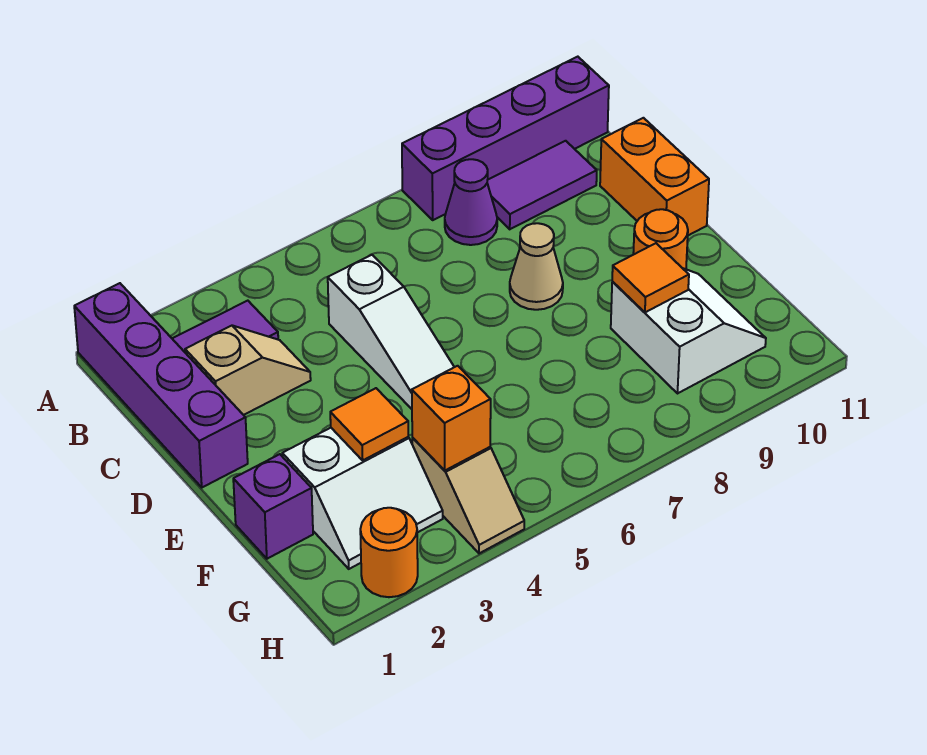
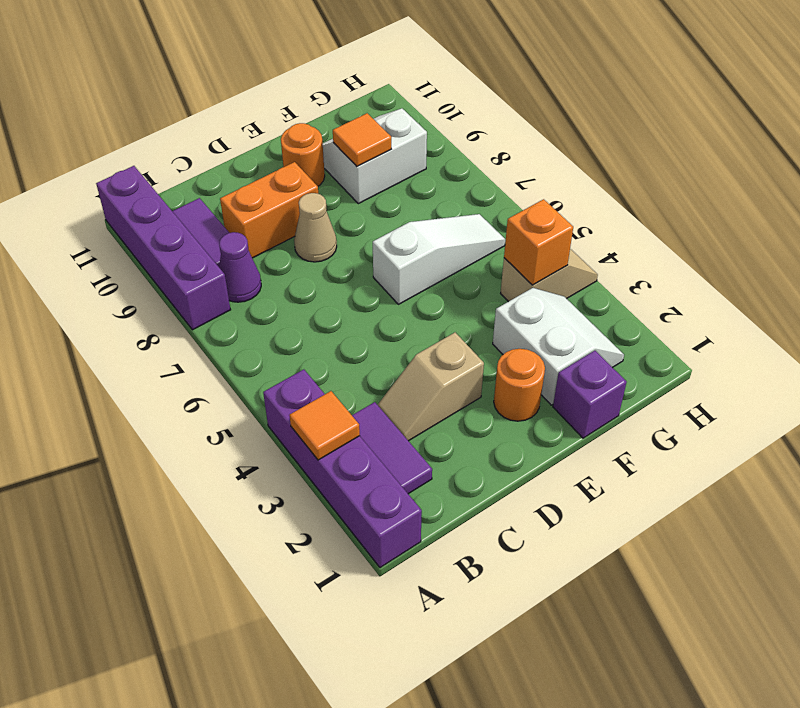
purple brick A1:D1 level 1 -> purple brick A1:A4 level 1
tan slope C2:C3 level 1 top 2 -> tan slope C3:D3 level 1 top D
white slope C5:E5 level 1 top C -> white slope E6:G6 level 1 top E
orange brick C11:D11 level 1 -> orange brick C9:D9 level 1
orange tile F3 level 2 -> orange tile A3 level 2
orange round brick H2 level 1 -> orange round brick E2 level 1

